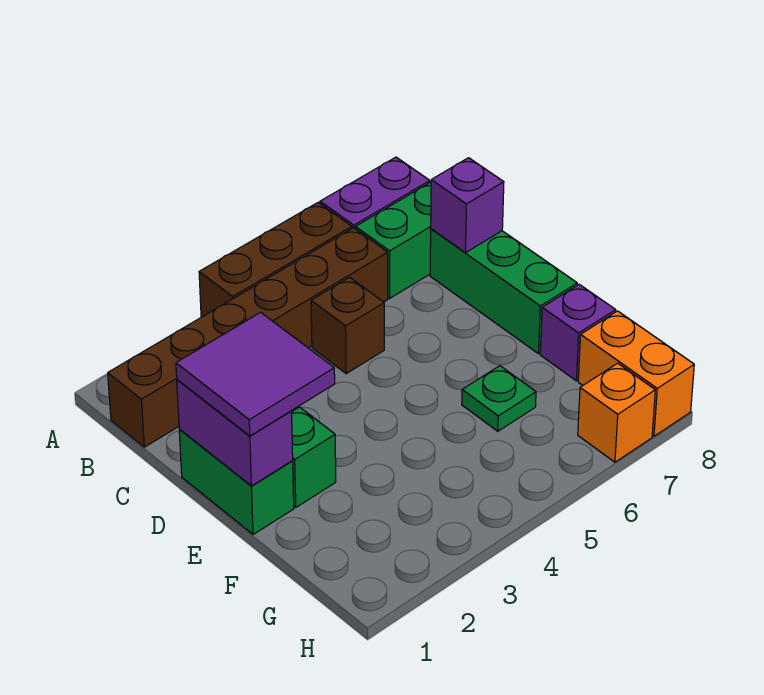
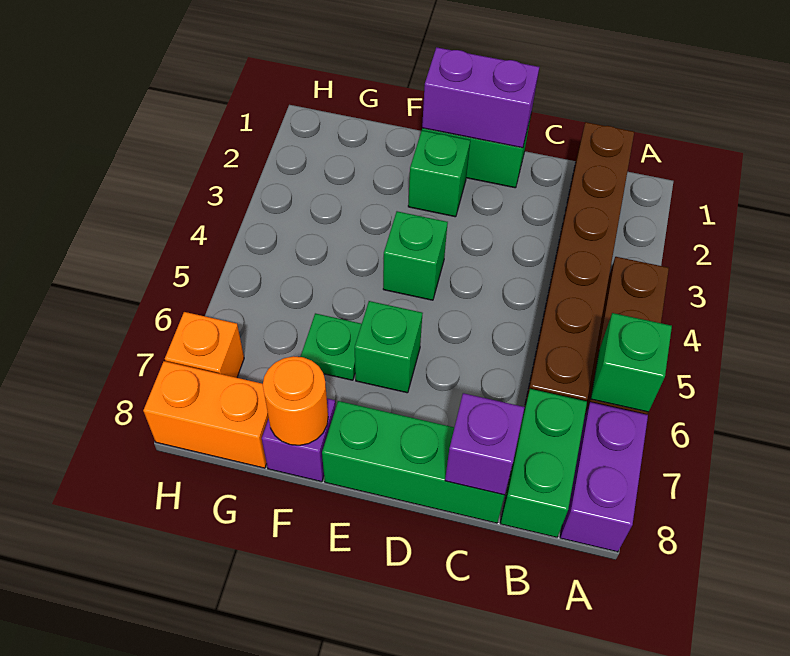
none -> green brick A6 level 2
brown brick C5 level 1 -> none
purple tile D1:E2 level 3 -> none
none -> green brick E4 level 1
none -> green brick E6 level 1
none -> orange round brick F8 level 2

